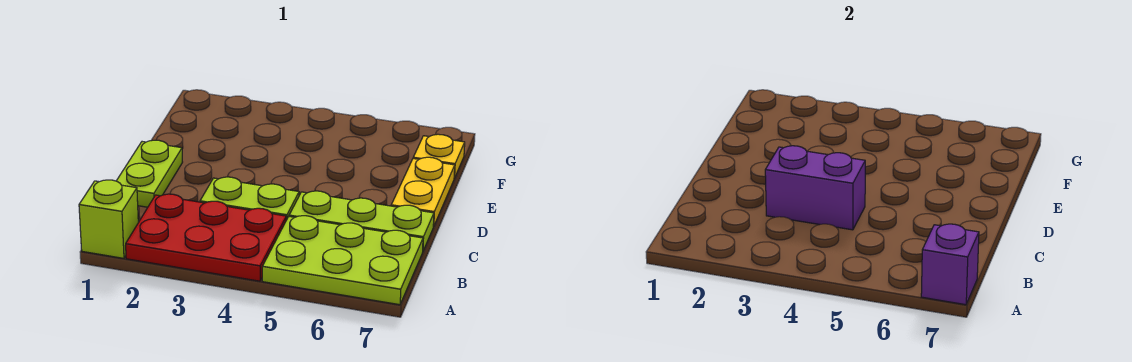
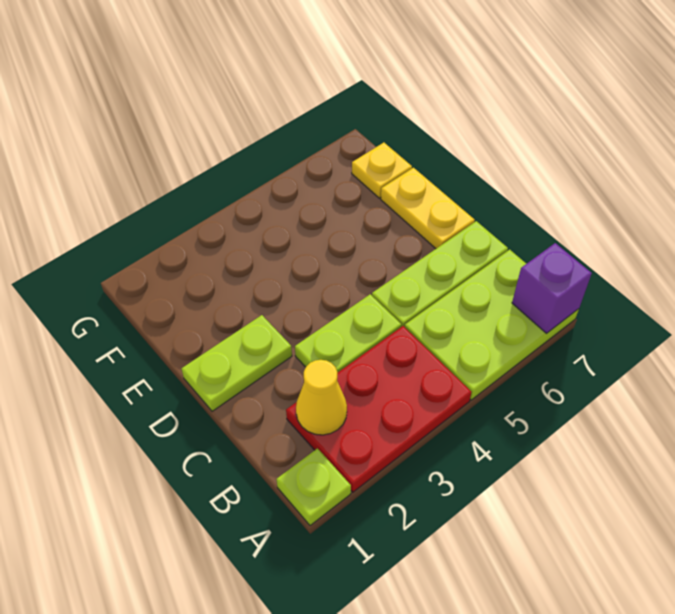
lime brick A1 level 1 -> lime plate A1 level 1
none -> yellow cone B2 level 2
lime plate C1:D1 level 1 -> lime plate D1:D2 level 1
purple brick C3:C4 level 2 -> none

